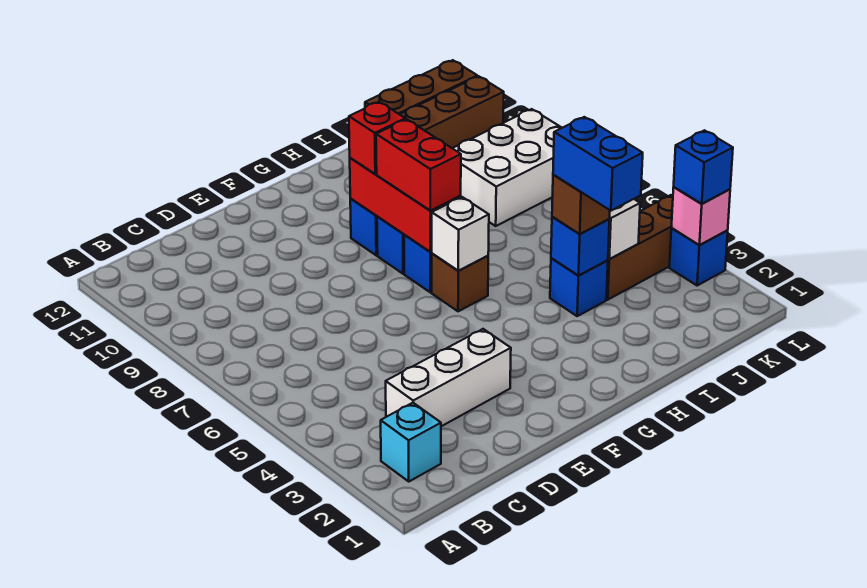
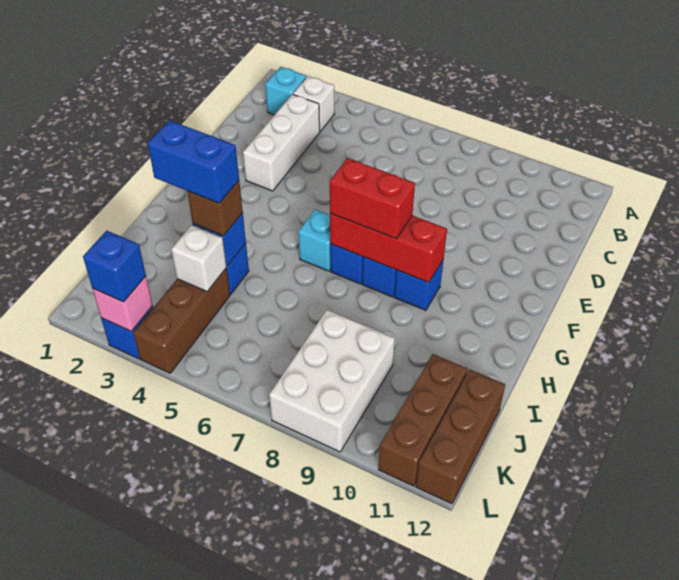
brown brick G6 level 1 -> cyan brick G6 level 1
white brick G6 level 2 -> white brick B3 level 1
red brick G9 level 3 -> none

